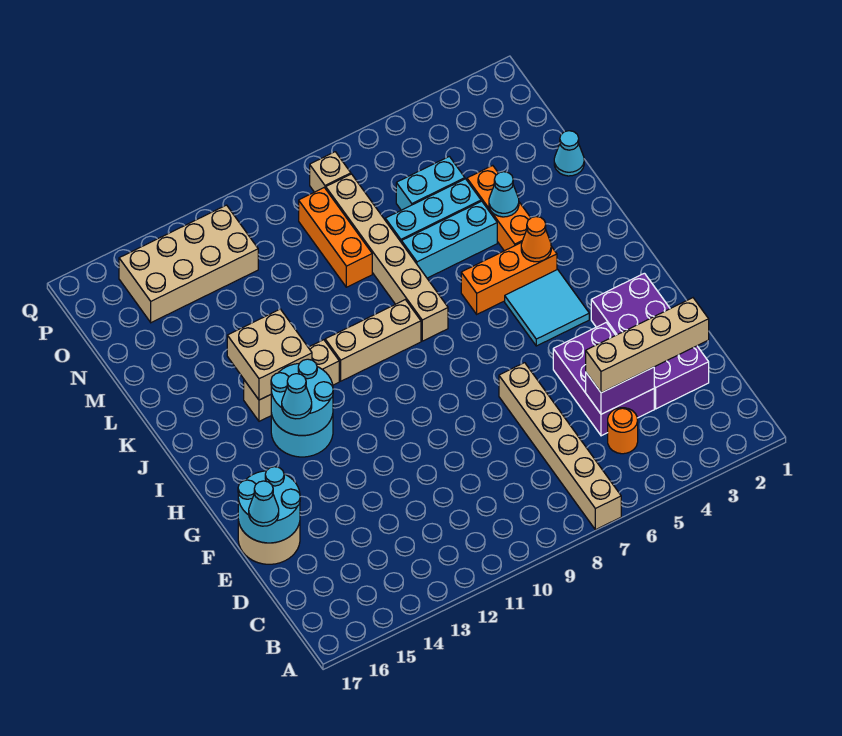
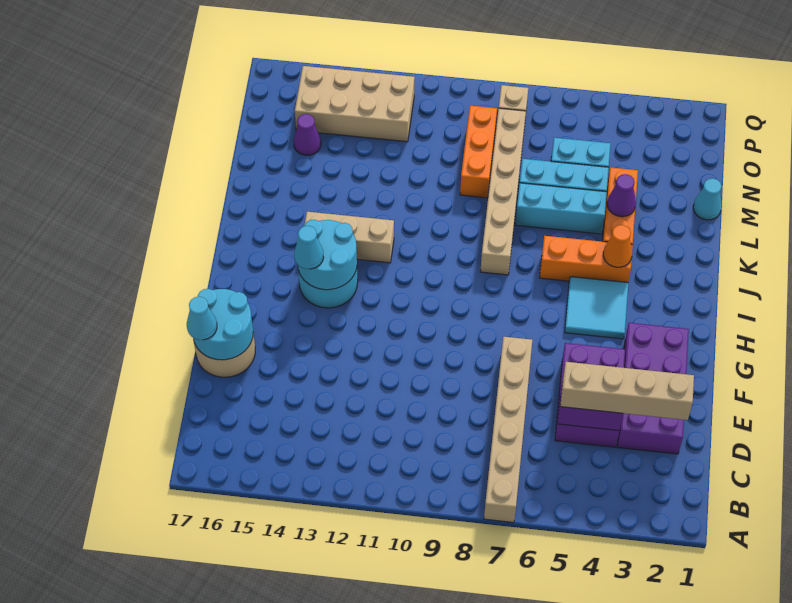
orange round brick C5 level 1 -> none
tan brick J9:J11 level 1 -> none
tan brick J13:K14 level 2 -> none
cyan cone L4 level 2 -> purple cone L4 level 2
none -> purple cone N15 level 1

